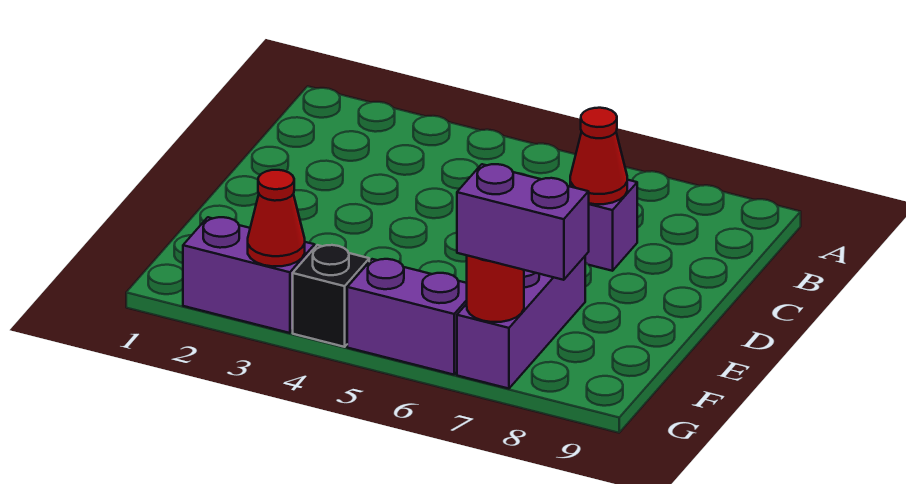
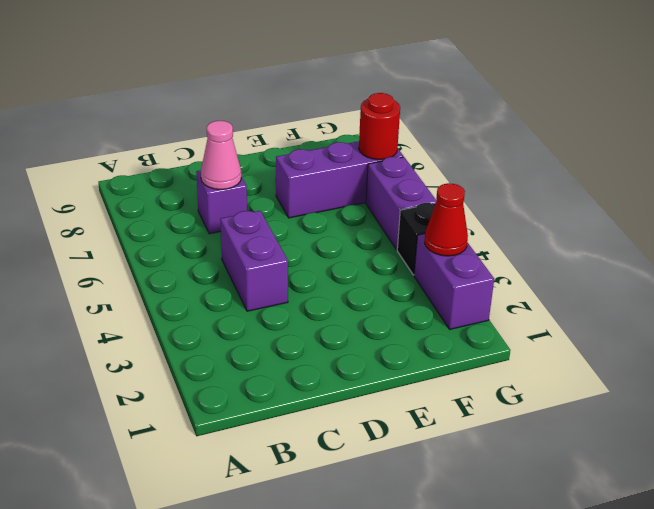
red cone C7 level 2 -> pink cone C7 level 2
purple brick G7:G8 level 3 -> purple brick C4:C5 level 1

